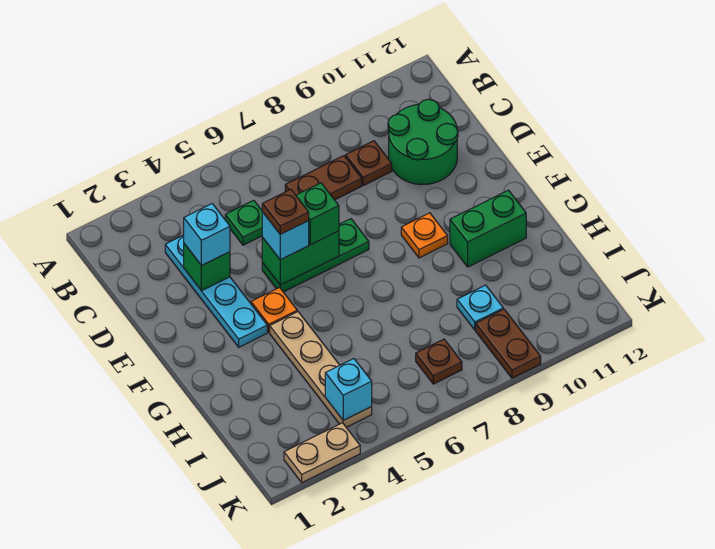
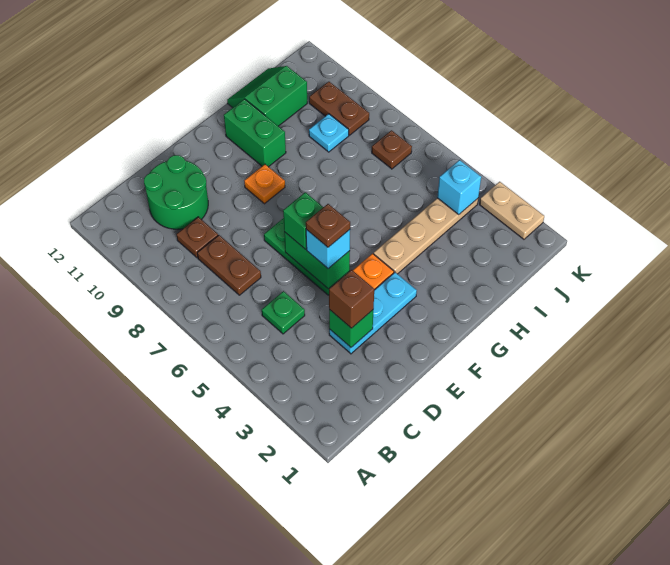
cyan plate C3:F3 level 1 -> cyan plate D3:F3 level 1
cyan brick D3 level 3 -> brown brick D3 level 3
none -> green slope H11:I12 level 1 top 11
brown plate J9:K9 level 1 -> brown plate J9:J10 level 1

